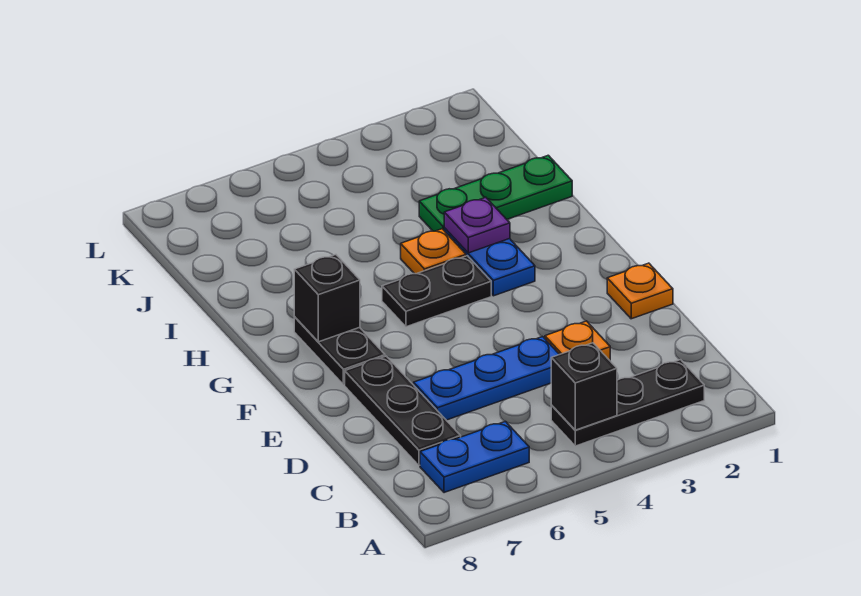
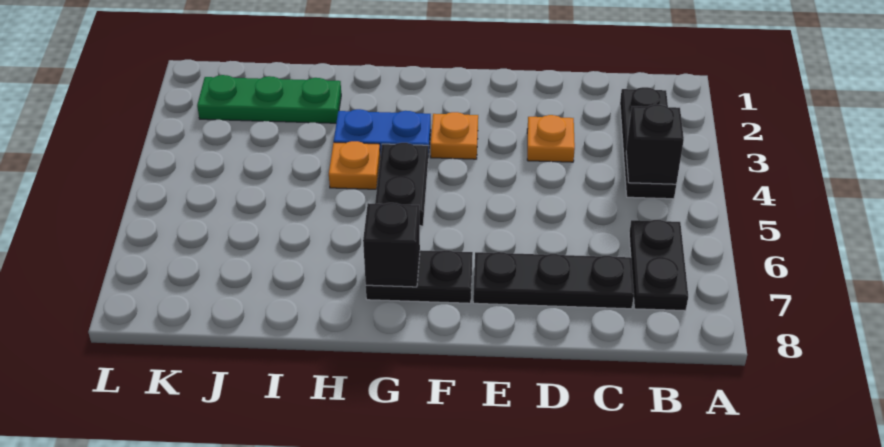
blue plate B6:B7 level 1 -> black plate B6:B7 level 1
blue plate D4:D6 level 1 -> none
orange plate E1 level 1 -> orange plate F3 level 1
purple plate H3 level 2 -> none
green plate I1:I3 level 1 -> green plate I2:K2 level 1

